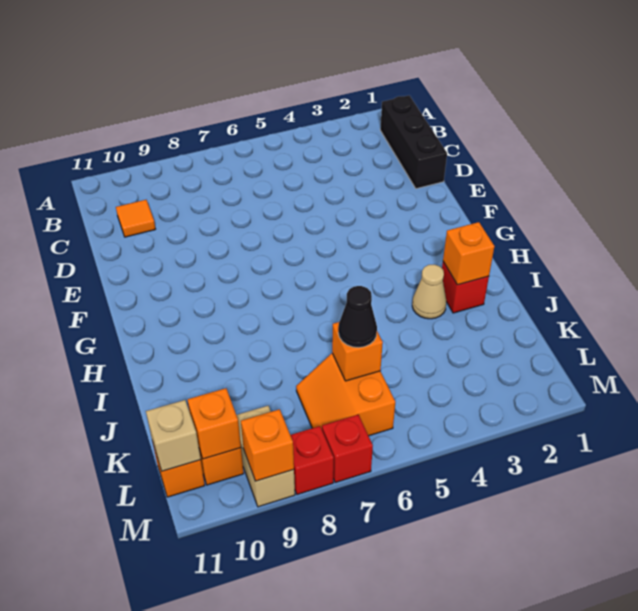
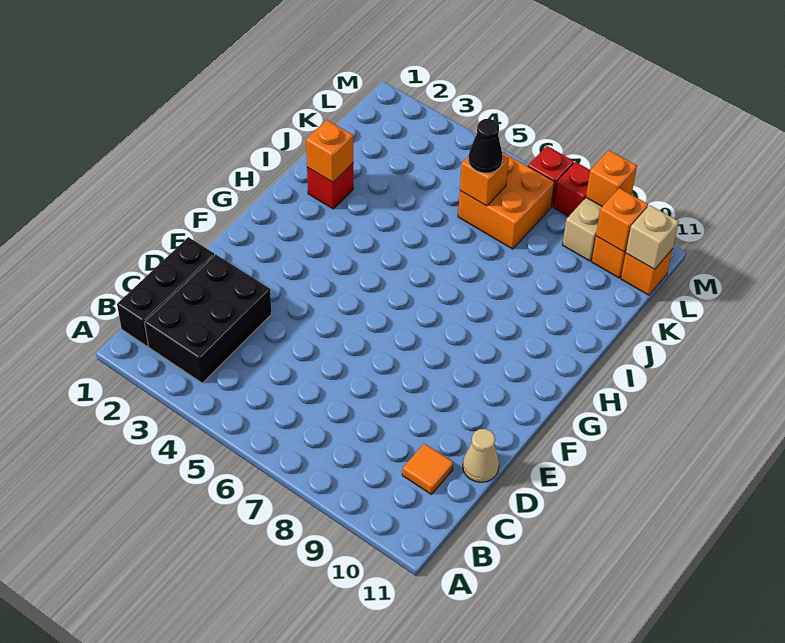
none -> black brick B2:D3 level 1
tan cone I3 level 1 -> tan cone D11 level 1
orange slope K6:L7 level 1 top 6 -> orange brick K6:L7 level 1

